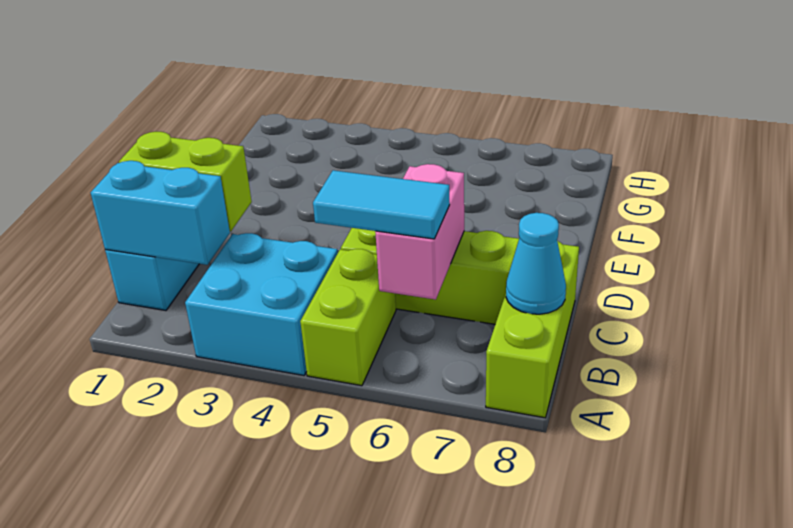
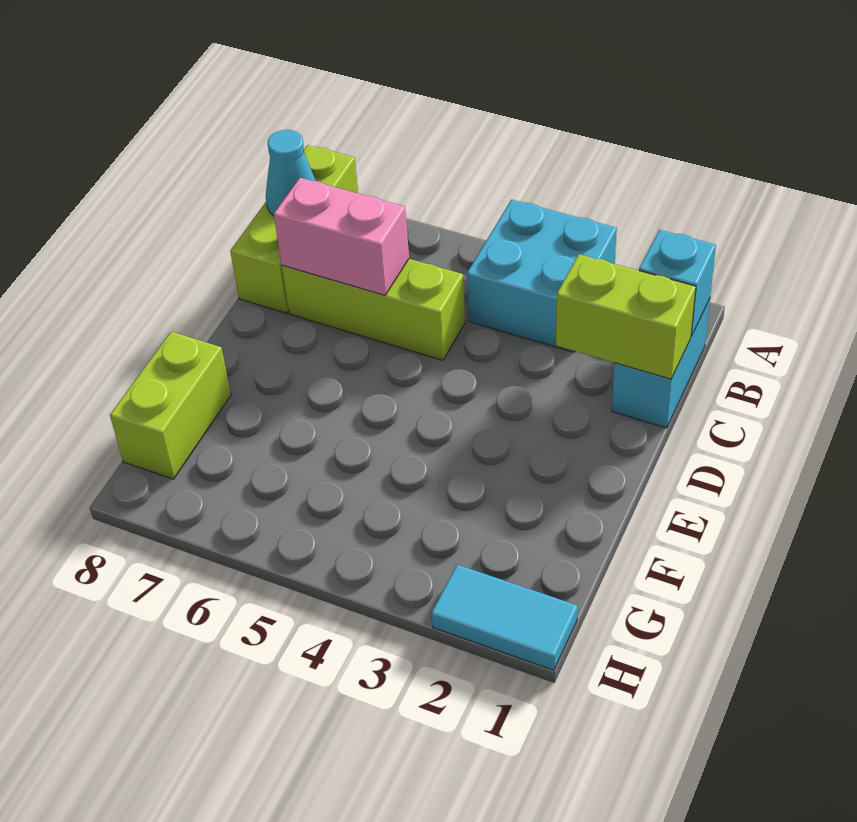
lime brick A5:B5 level 1 -> lime brick F8:G8 level 1
cyan brick B1:B2 level 2 -> cyan brick B1 level 2
cyan tile B5:B6 level 3 -> cyan tile H1:H2 level 1
pink brick B6:C6 level 2 -> pink brick C6:C7 level 2

